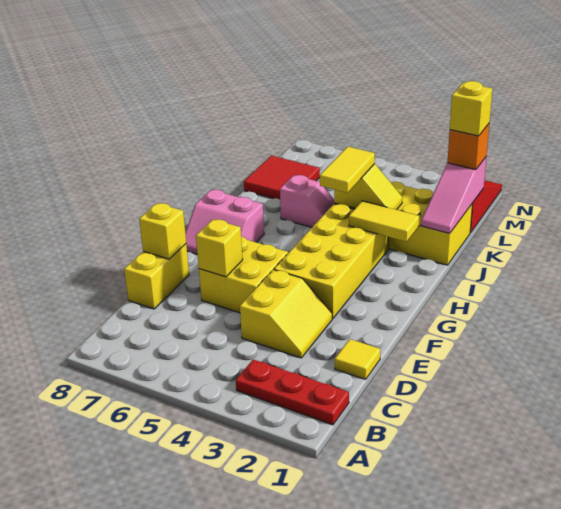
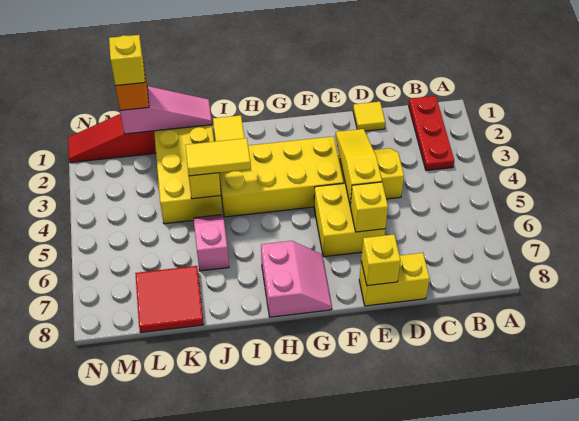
none -> yellow slope E3:E5 level 2 top 5

